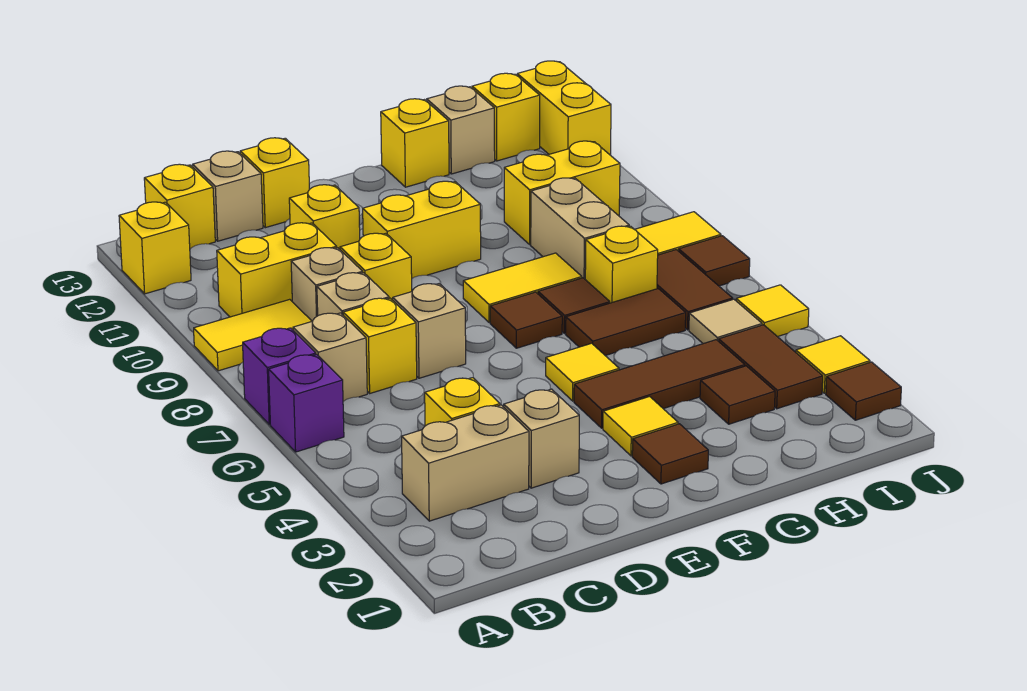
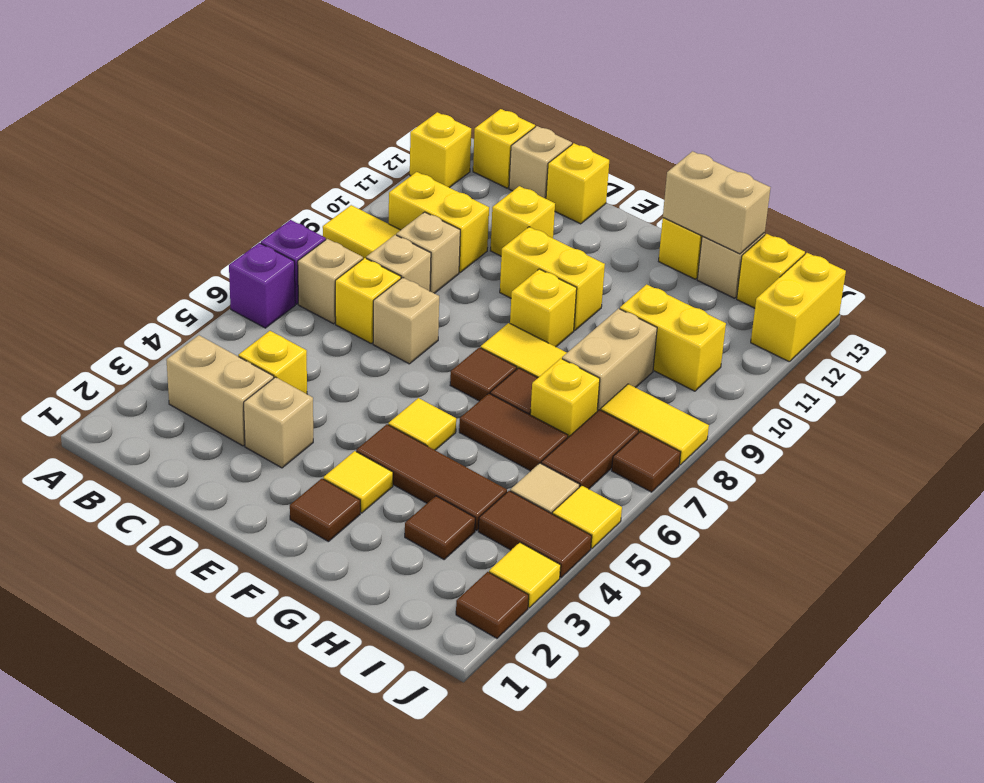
yellow brick D9 level 1 -> yellow brick F9 level 1
none -> tan brick G13:H13 level 2
brown tile I3:I4 level 1 -> brown tile I4:J4 level 1

